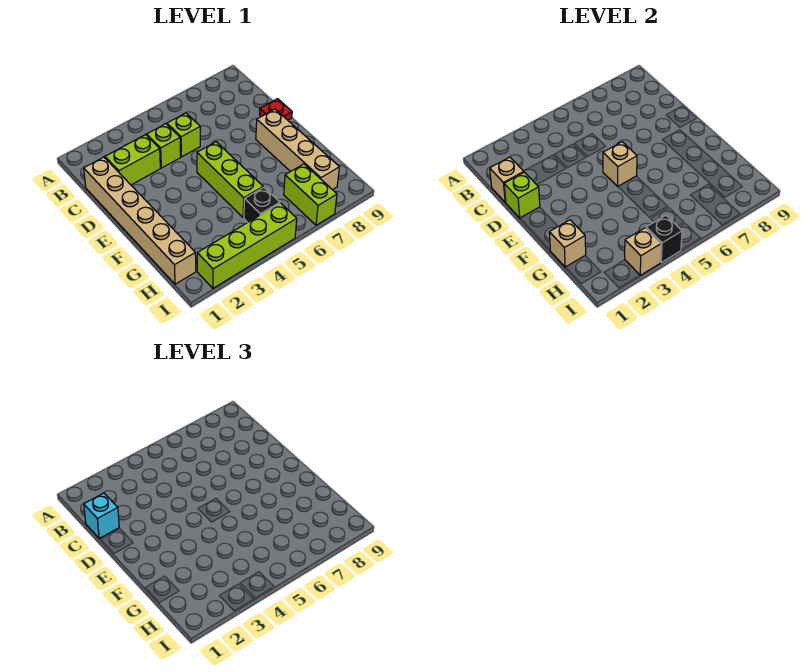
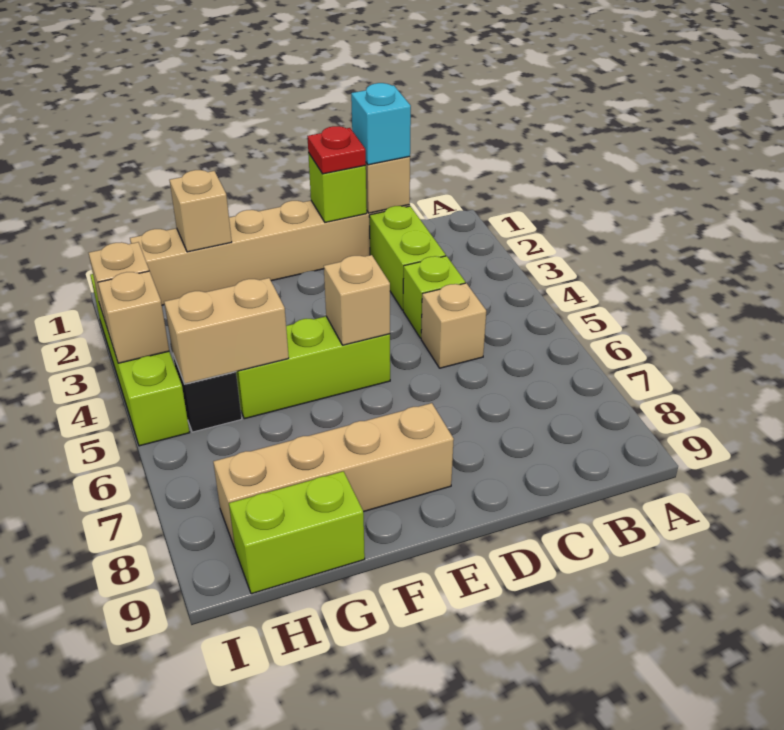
lime brick C5 level 1 -> tan brick C5 level 1
red plate D9 level 1 -> red plate D1 level 3
none -> tan brick G5:H5 level 2
lime brick H7:I7 level 1 -> lime brick G9:H9 level 1
black brick I4 level 2 -> tan brick I4 level 2

